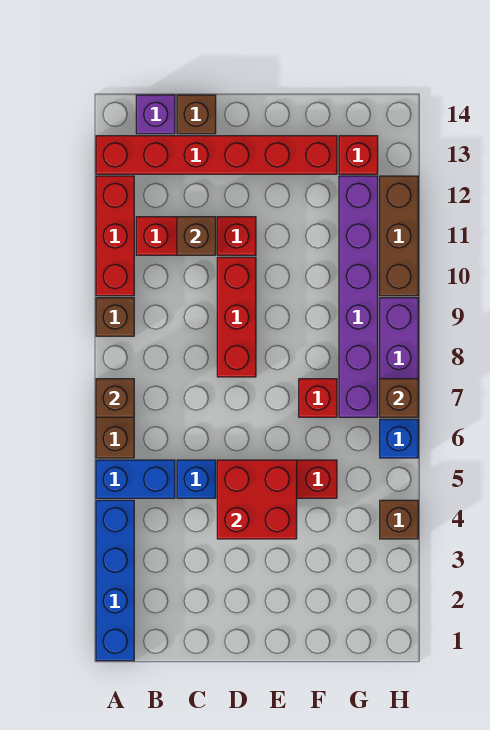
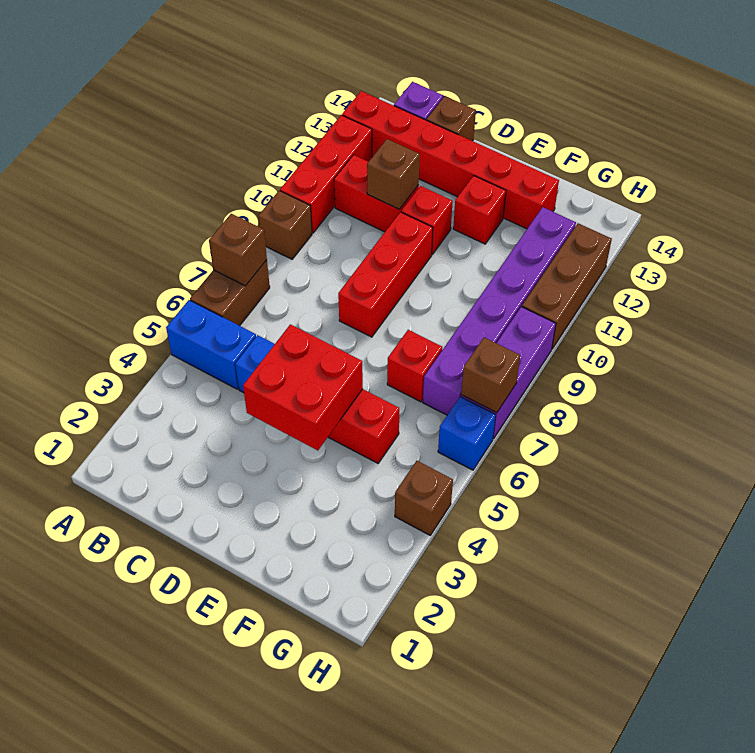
blue brick A1:A4 level 1 -> none
red brick G13 level 1 -> red brick E12 level 1

